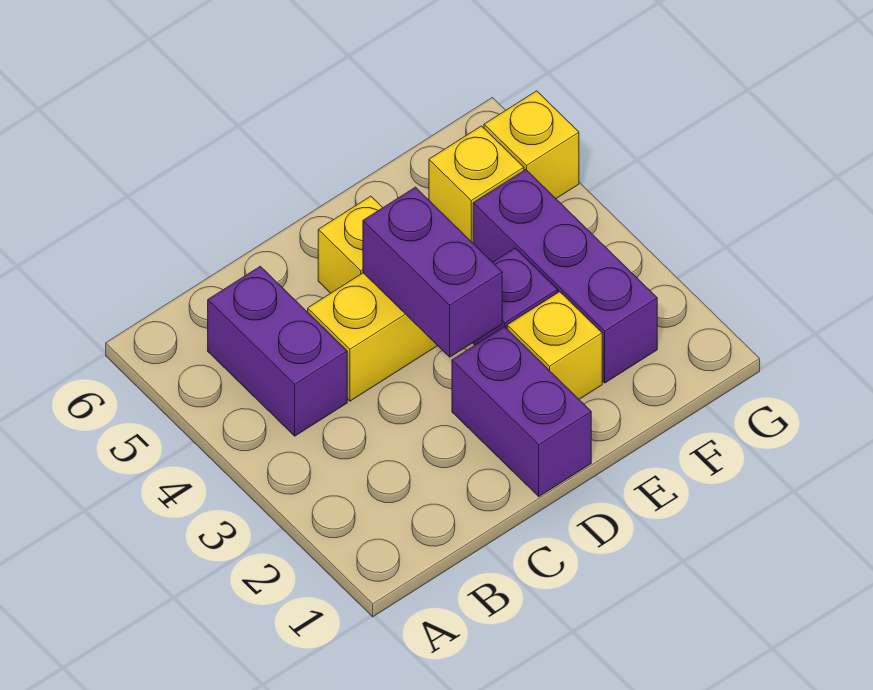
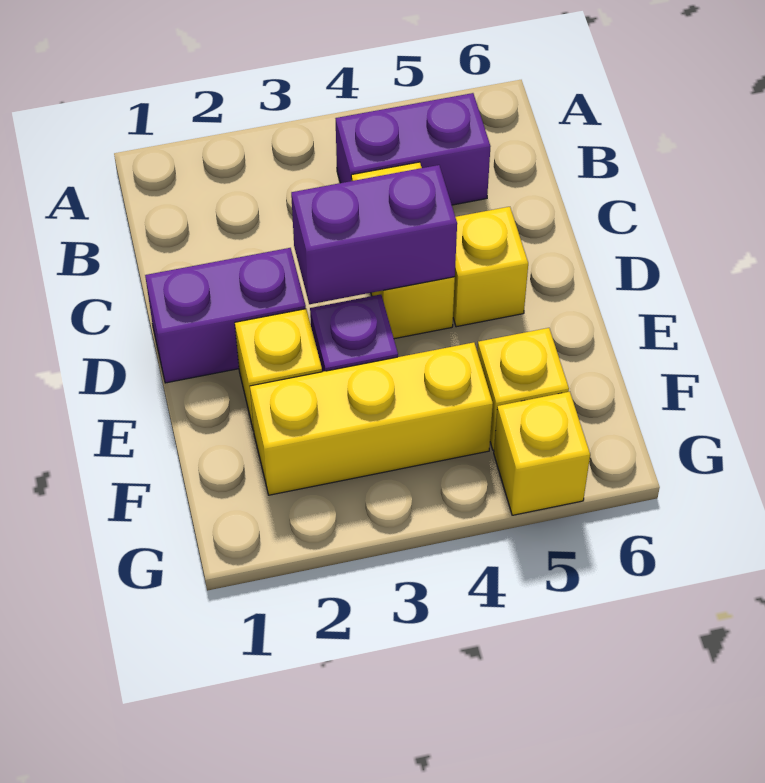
purple brick F2:F4 level 1 -> yellow brick F2:F4 level 1

